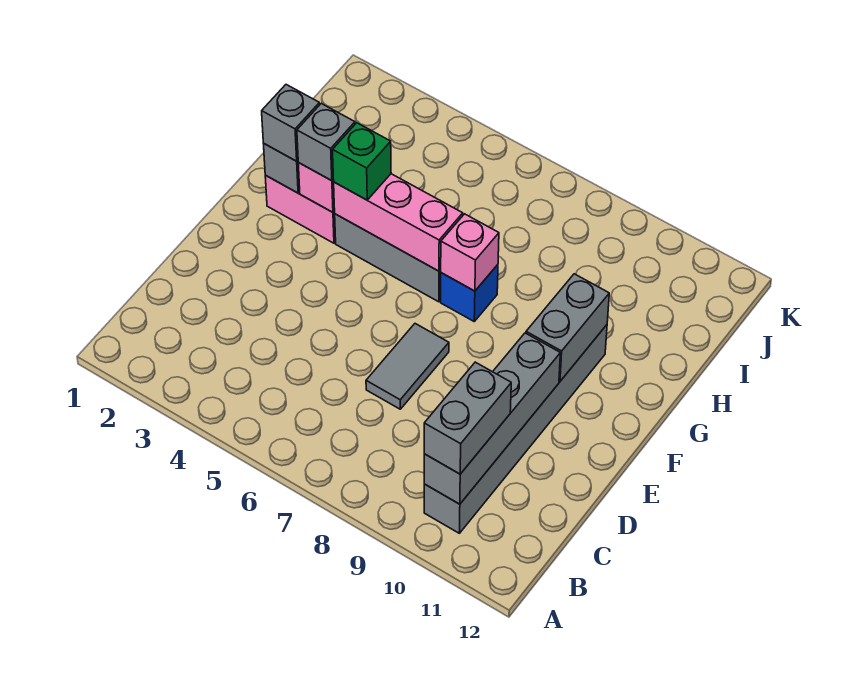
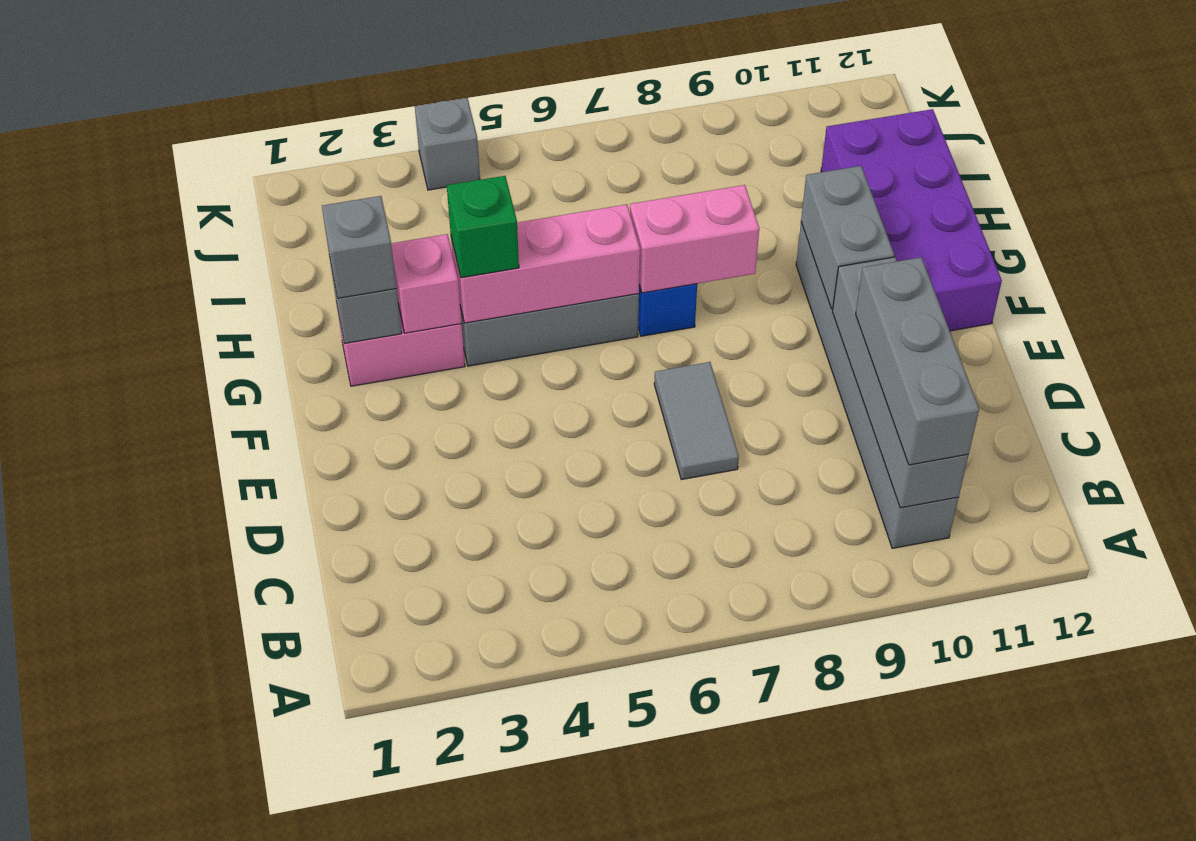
grey brick B10:C10 level 3 -> grey brick B10:D10 level 3
none -> purple brick F11:I12 level 1
grey brick G3 level 3 -> grey brick K4 level 1
pink brick G7 level 2 -> pink brick G7:G8 level 2

